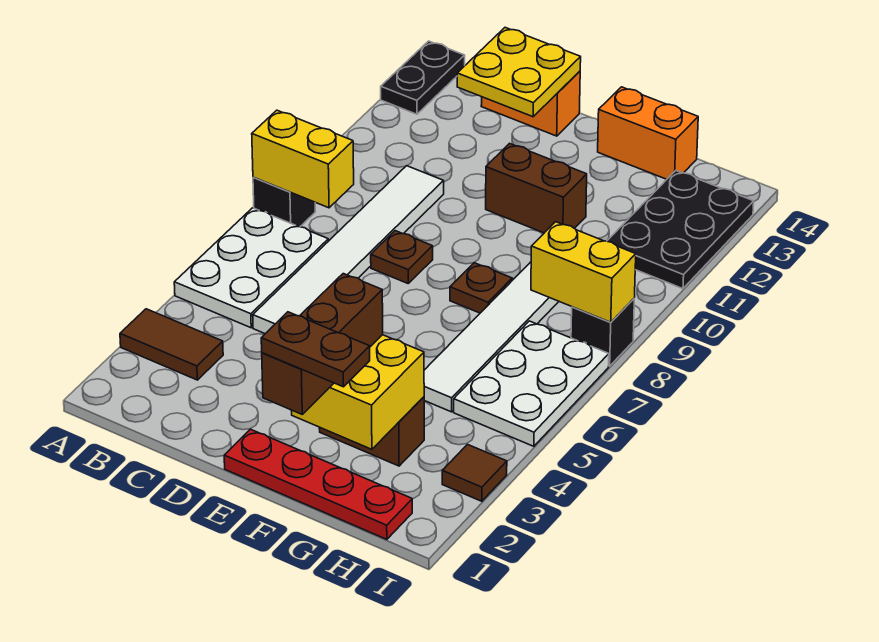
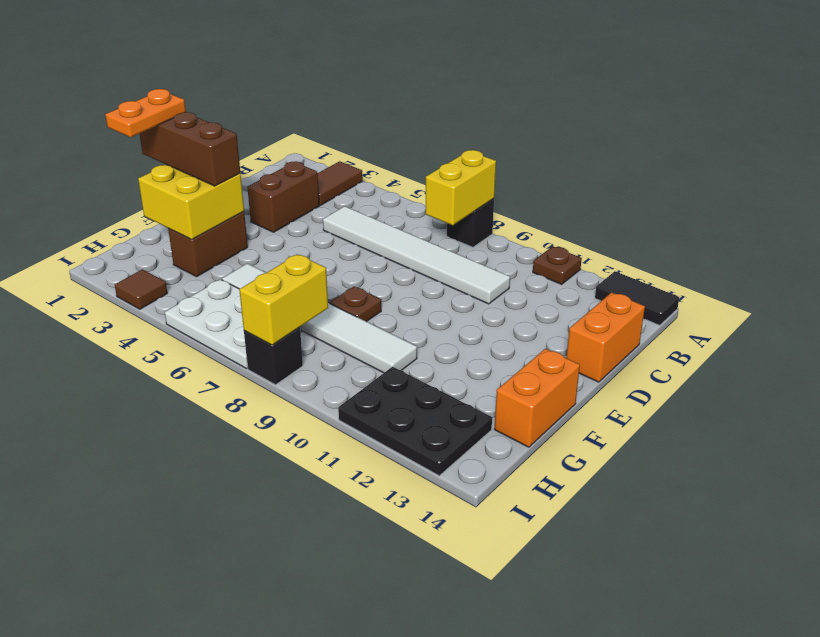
white plate A5:B7 level 1 -> none
black plate A13:A14 level 1 -> black tile A13:A14 level 1
yellow plate C13:D14 level 2 -> none
brown plate D8 level 1 -> brown plate A11 level 1
red plate E1:H1 level 1 -> none
brown brick E11:F11 level 1 -> brown brick C3:D3 level 1
brown plate F1:G1 level 4 -> orange plate F1:G1 level 4

